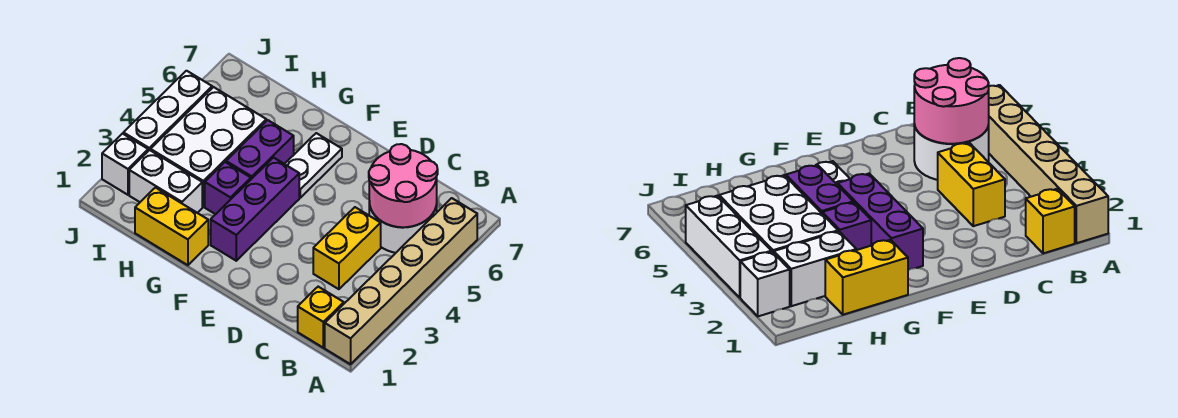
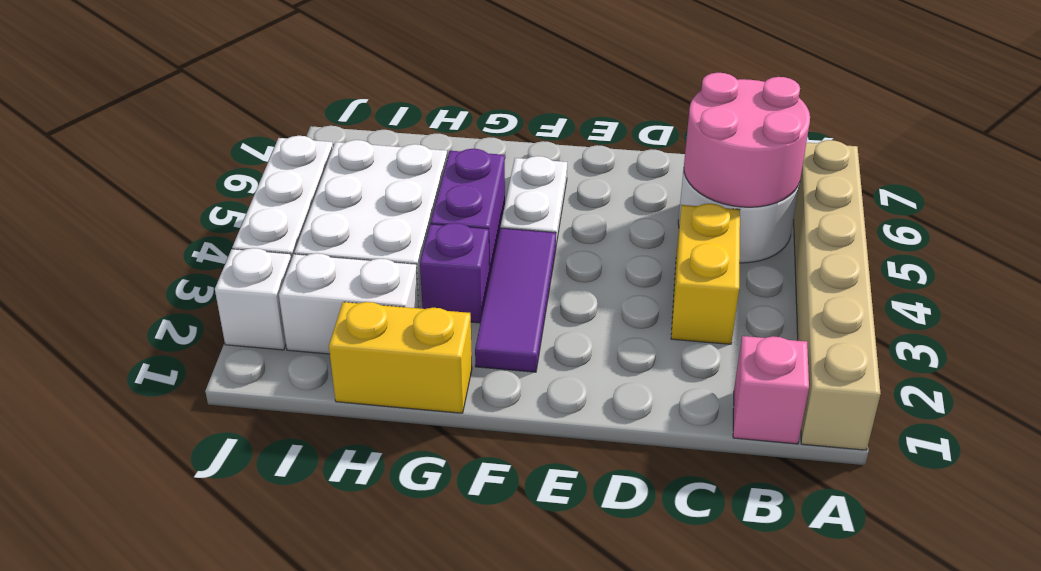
yellow brick B1 level 1 -> pink brick B1 level 1
purple brick F2:F4 level 1 -> purple tile F2:F4 level 1

